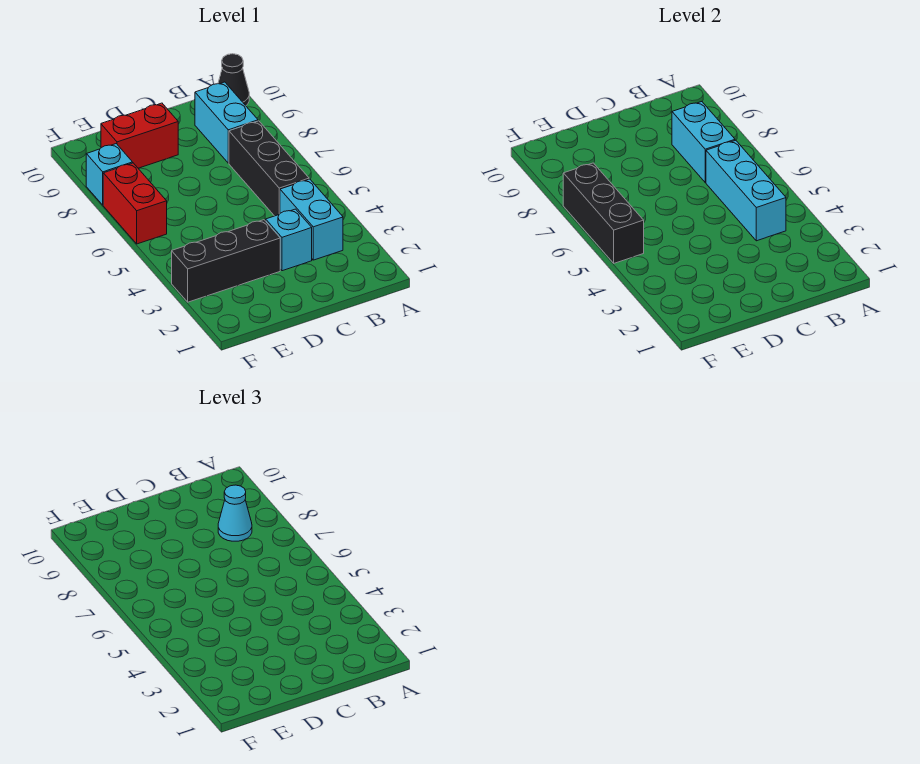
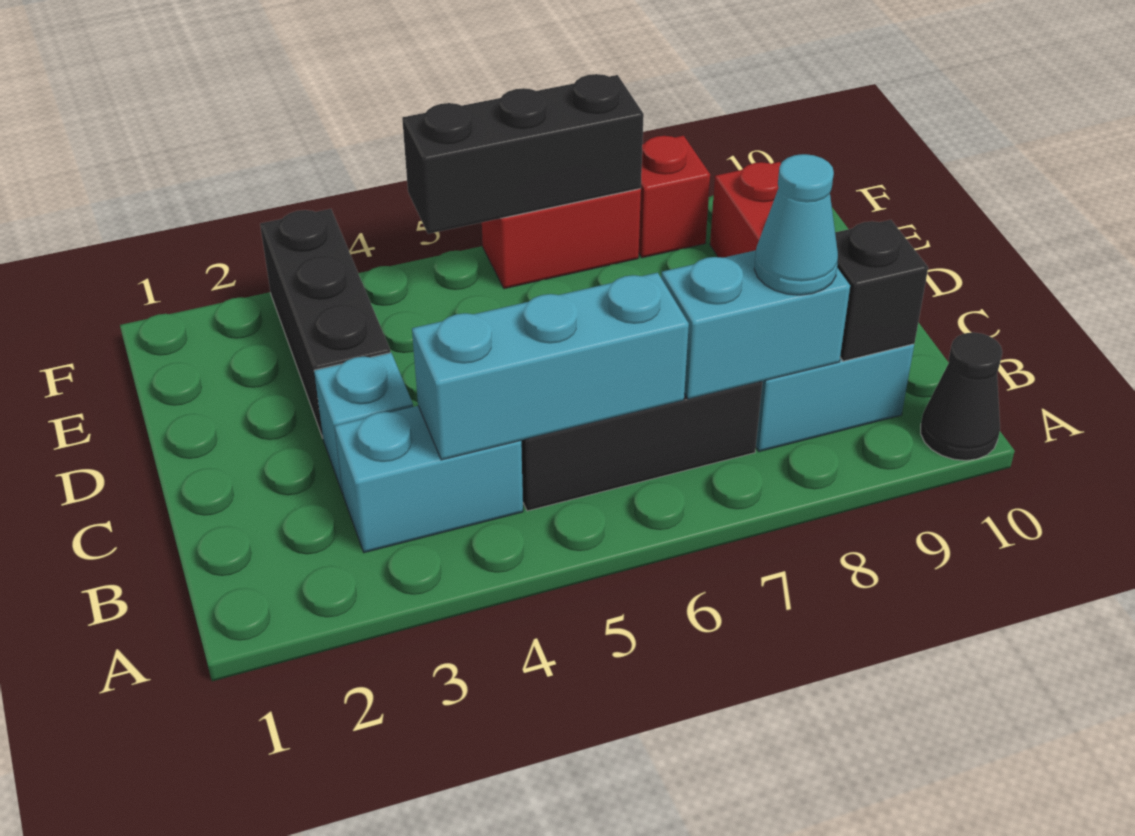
none -> black brick B9 level 2
cyan brick F8 level 1 -> red brick F8 level 1

